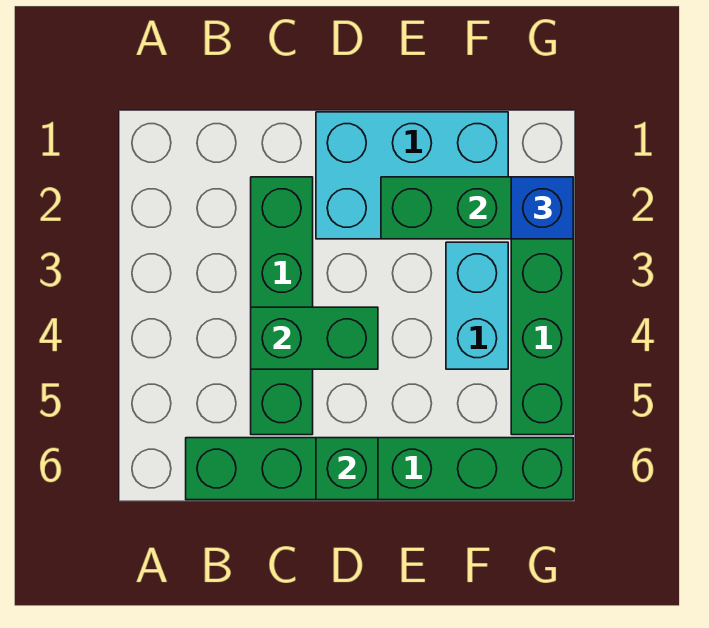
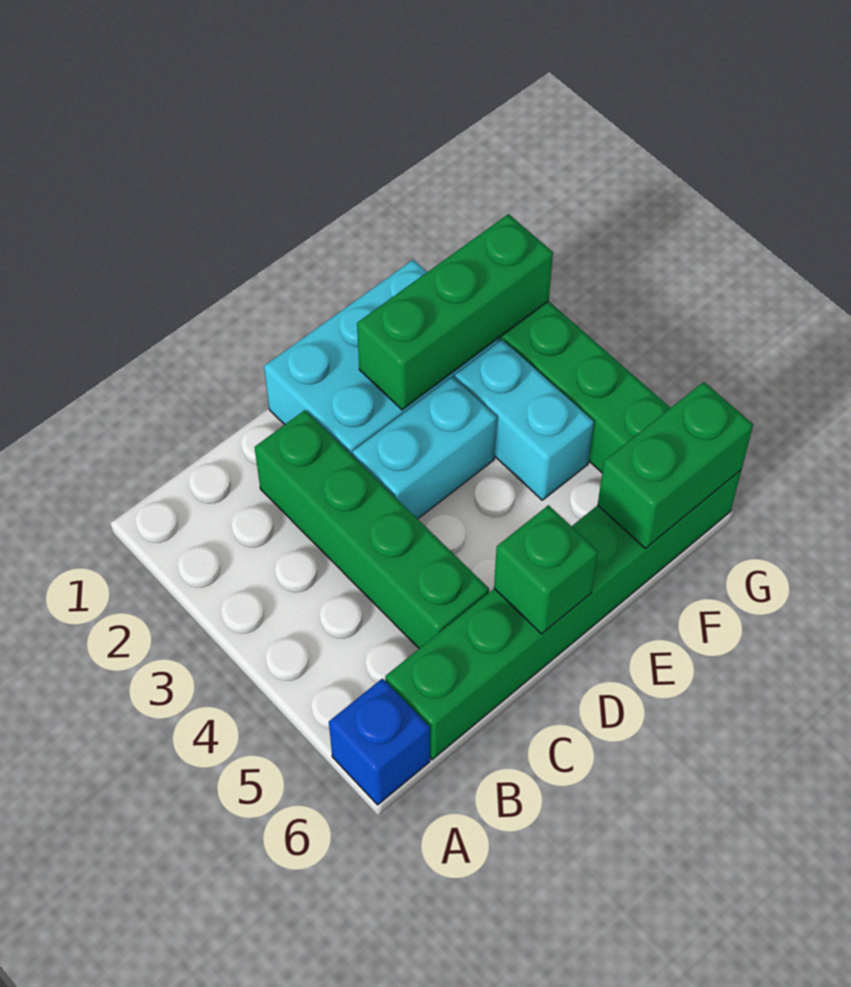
green brick C4:D4 level 2 -> green brick F6:G6 level 2
none -> cyan brick D3:E3 level 1
blue brick G2 level 3 -> blue brick A6 level 1

